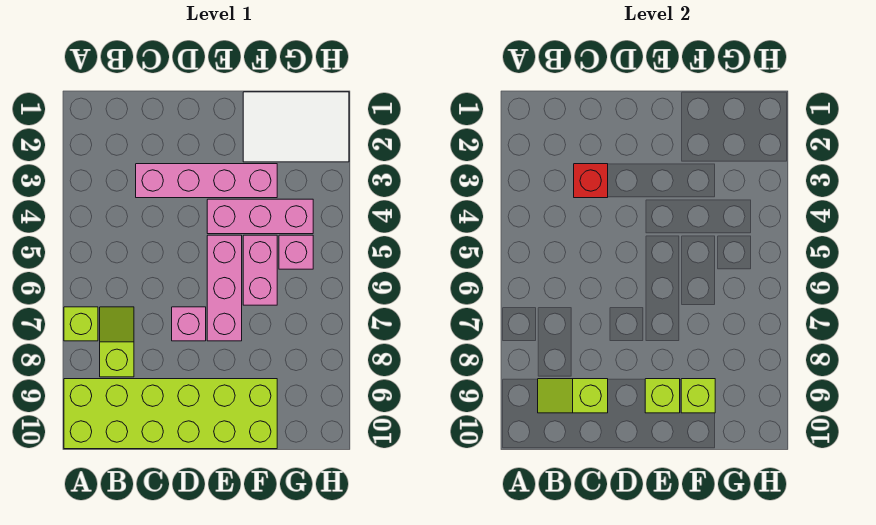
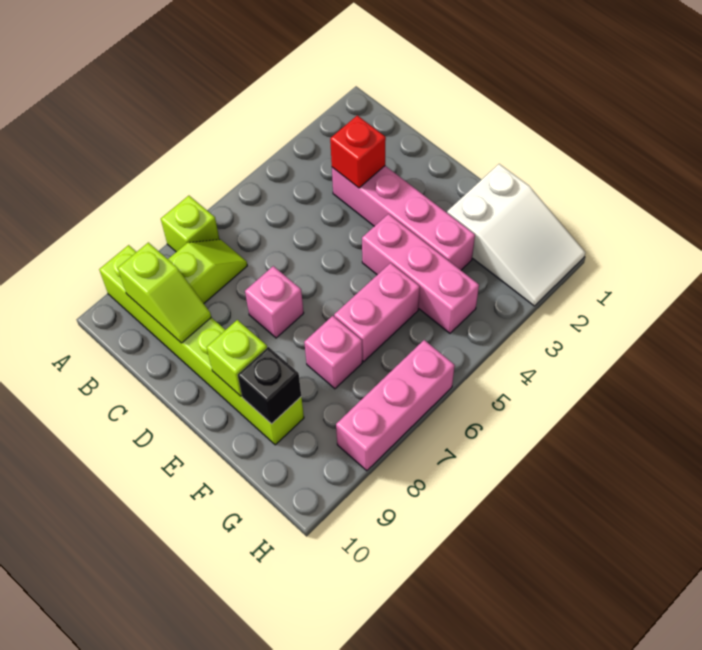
lime brick A9:F10 level 1 -> lime brick A9:F9 level 1
lime slope B9:C9 level 2 top C -> lime slope B9:C9 level 2 top B
pink brick E5:E7 level 1 -> pink brick H6:H8 level 1
white tile F1:H2 level 1 -> white slope F1:H2 level 1 top F
lime brick F9 level 2 -> black brick F9 level 2
pink brick G5 level 1 -> pink brick F7 level 1

